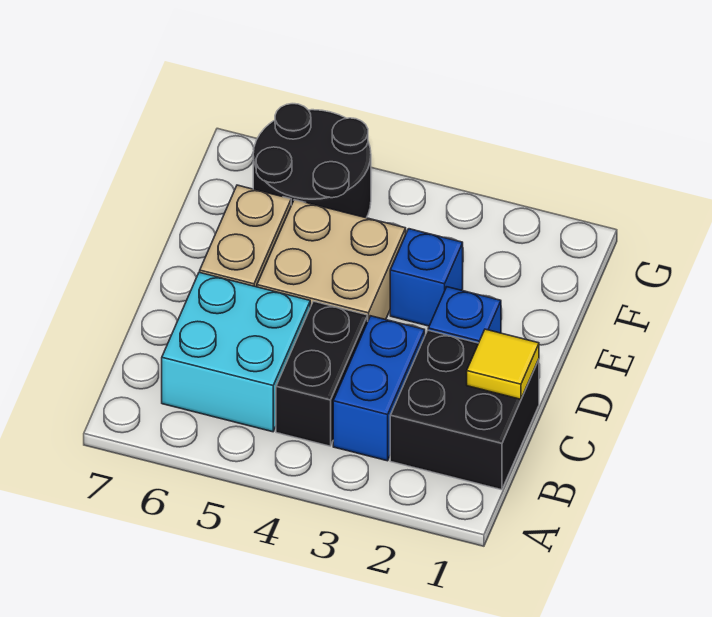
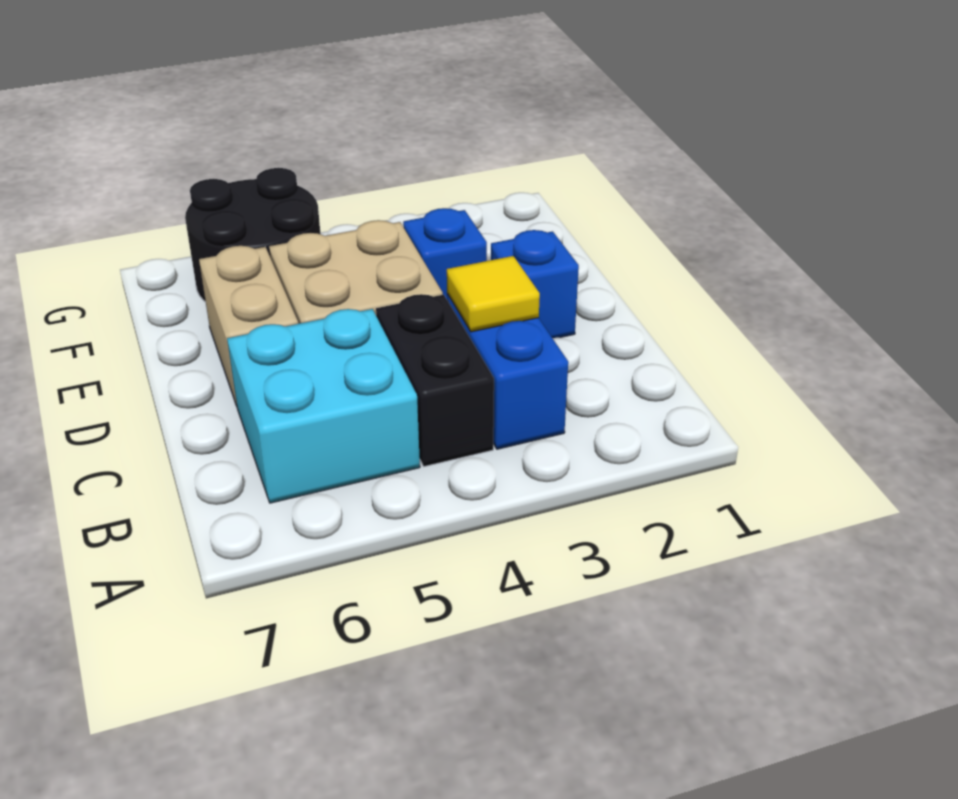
black brick B1:C2 level 1 -> none
yellow tile C1 level 2 -> yellow tile C3 level 2

